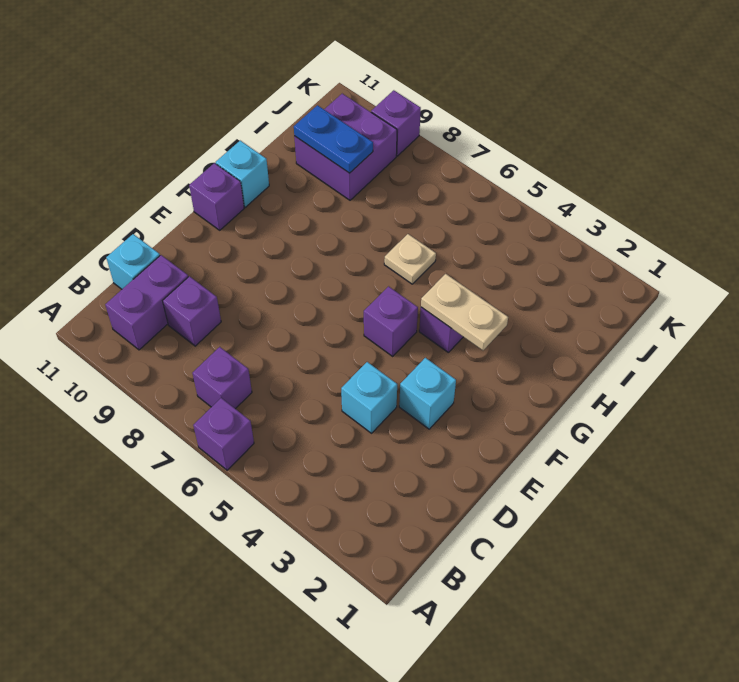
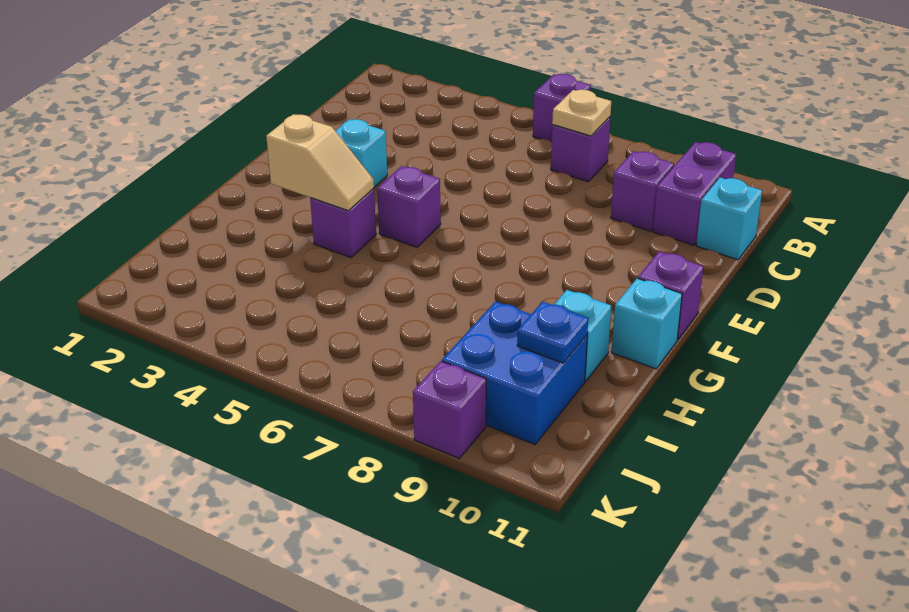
cyan brick D4 level 1 -> cyan brick H10 level 1
tan plate G3:G4 level 2 -> tan slope G3:G4 level 2 top 3
tan plate H6 level 1 -> tan plate B7 level 2
purple brick I9:J10 level 1 -> blue brick I9:J10 level 1
blue plate I9:I10 level 2 -> blue plate I10 level 2

